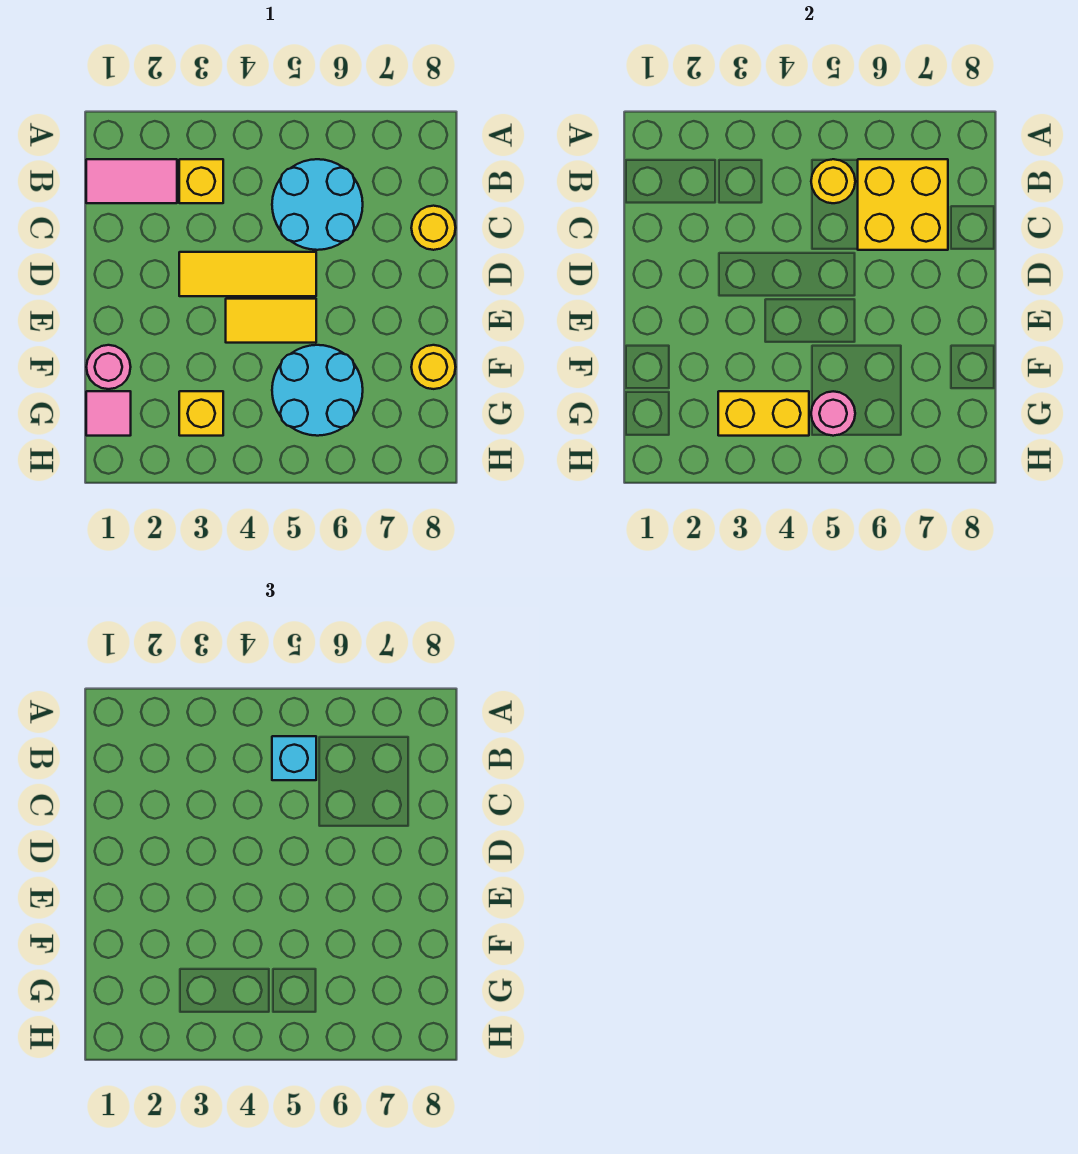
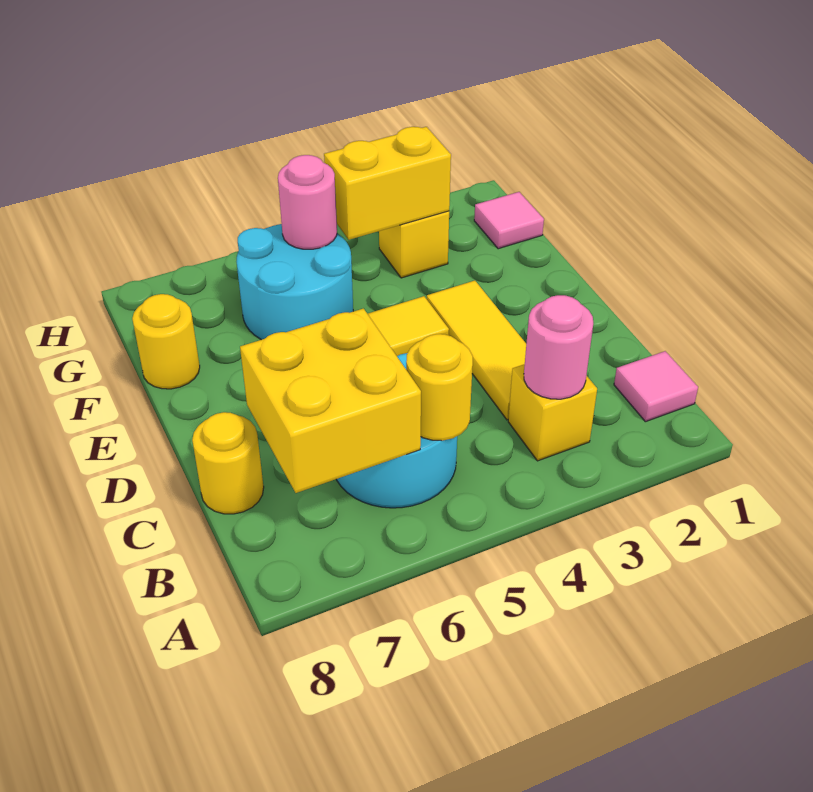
pink tile B1:B2 level 1 -> pink tile B1 level 1
cyan brick B5 level 3 -> none
yellow tile D3:D5 level 1 -> yellow tile C3:E3 level 1
pink round brick F1 level 1 -> pink round brick B3 level 2

